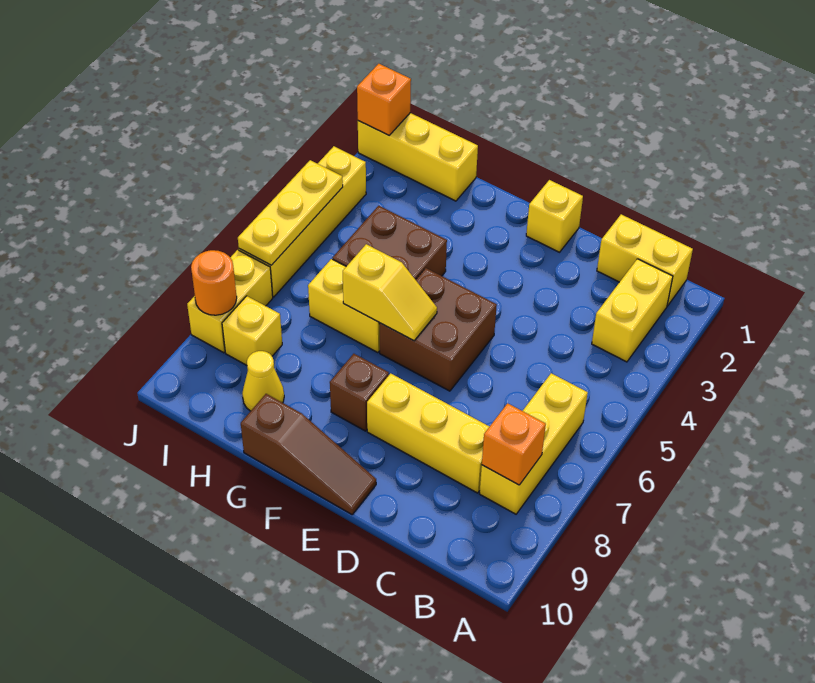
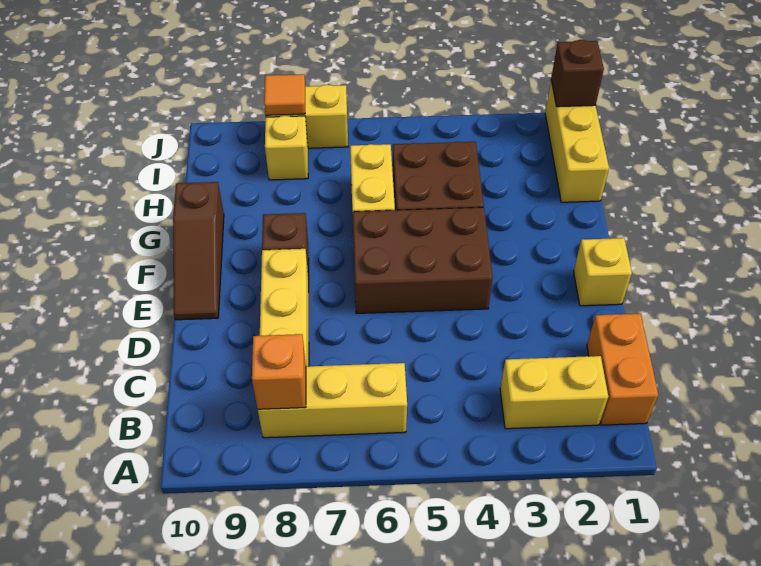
yellow brick B1:C1 level 1 -> orange brick B1:C1 level 1
brown brick E5:F6 level 1 -> brown brick E4:F6 level 1
yellow slope F6:G6 level 2 top G -> none
yellow cone H9 level 1 -> none
orange brick J1 level 2 -> brown brick J1 level 2
yellow brick J3:J6 level 1 -> none
yellow plate J4:J6 level 2 -> none
orange round brick J8 level 2 -> orange tile J8 level 2

